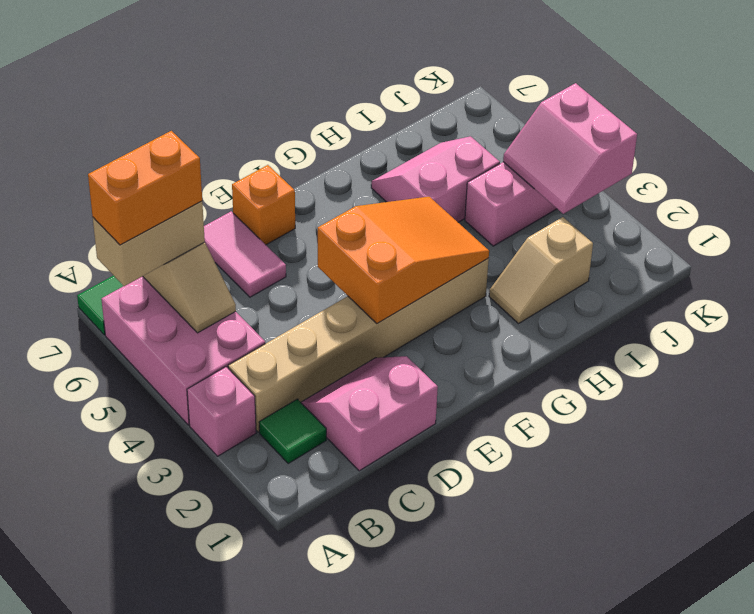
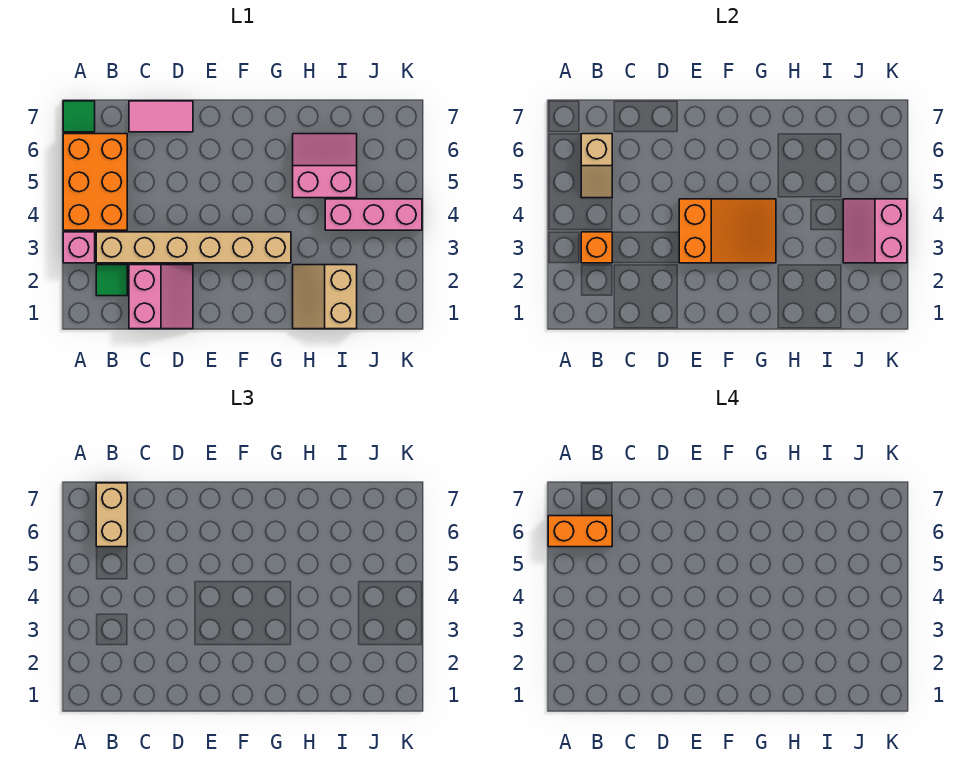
pink brick A4:B6 level 1 -> orange brick A4:B6 level 1
tan brick A6:B6 level 3 -> tan brick B6:B7 level 3
pink slope C1:D2 level 1 top 1 -> pink slope C1:D2 level 1 top C
pink tile D6:D7 level 1 -> pink tile C7:D7 level 1
orange brick E7 level 1 -> orange brick B3 level 2
tan slope H2:I2 level 1 top I -> tan slope H1:I2 level 1 top I

